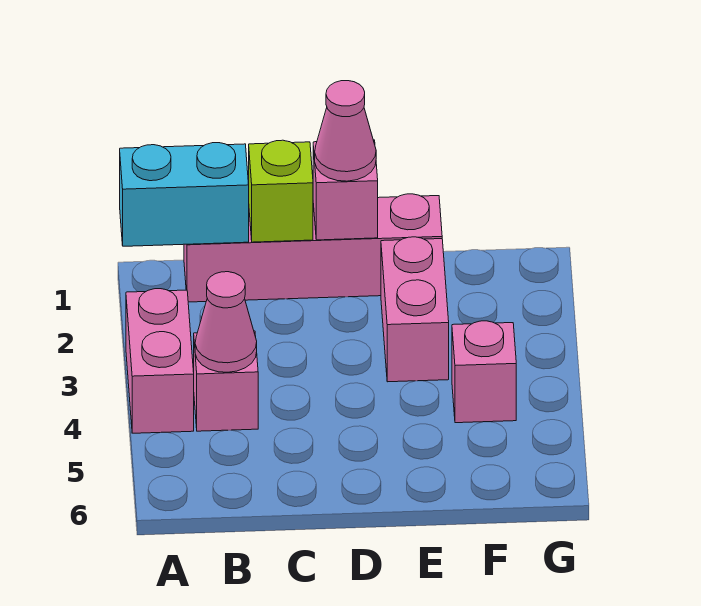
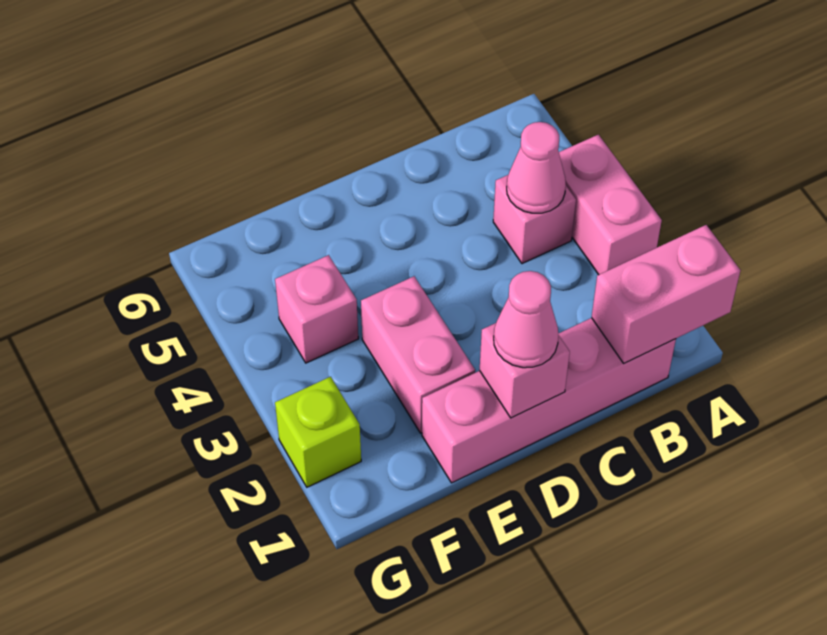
cyan brick A1:B1 level 2 -> pink brick A1:B1 level 2
lime brick C1 level 2 -> lime brick G2 level 1

